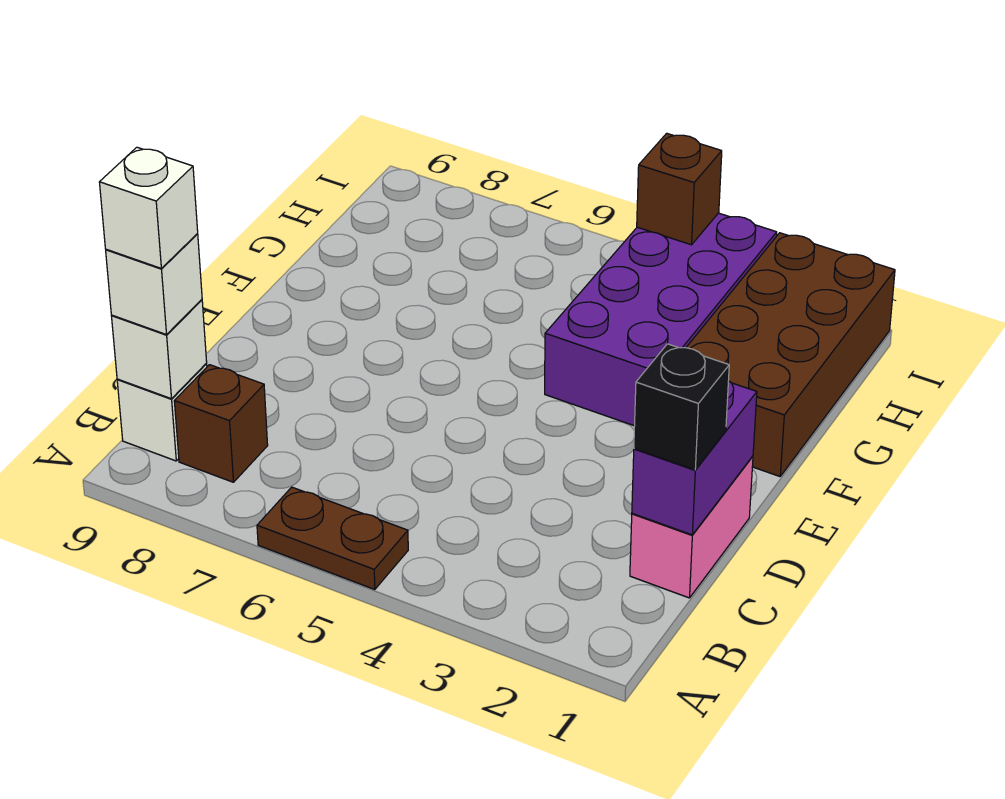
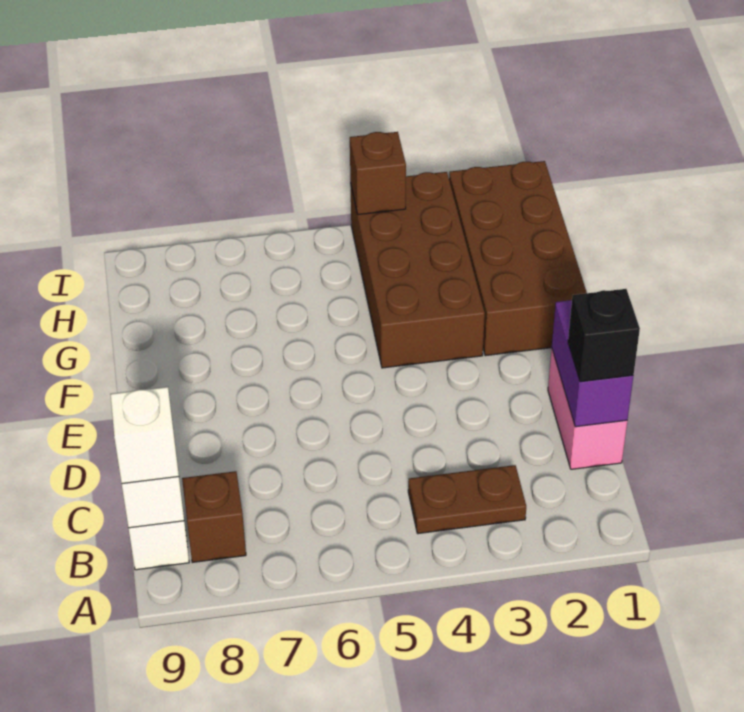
brown plate A5:A6 level 1 -> brown plate B3:B4 level 1
white brick B9 level 4 -> none
purple brick F3:I4 level 1 -> brown brick F3:I4 level 1

